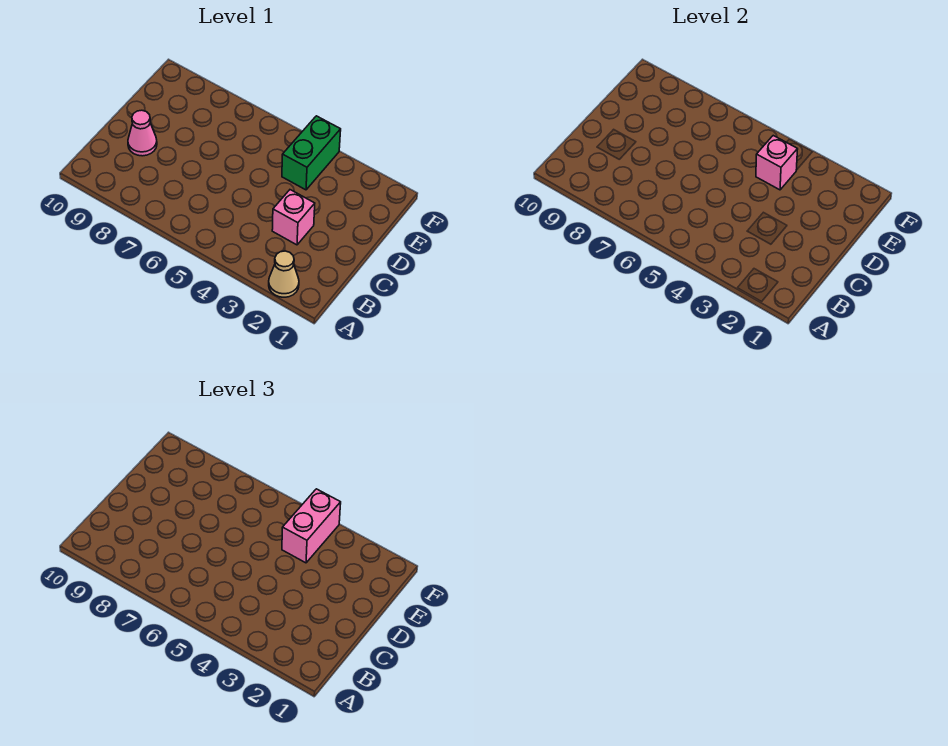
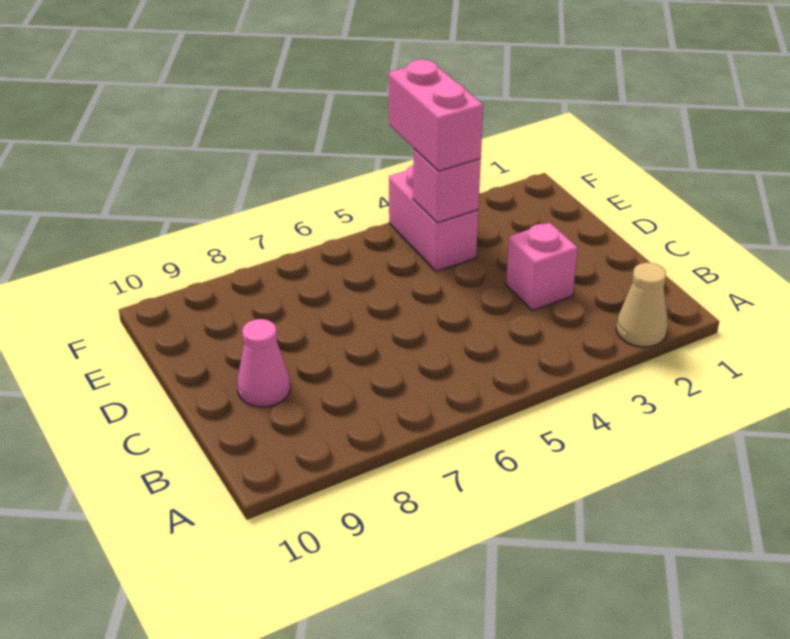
green brick E4:F4 level 1 -> pink brick E4:F4 level 1

